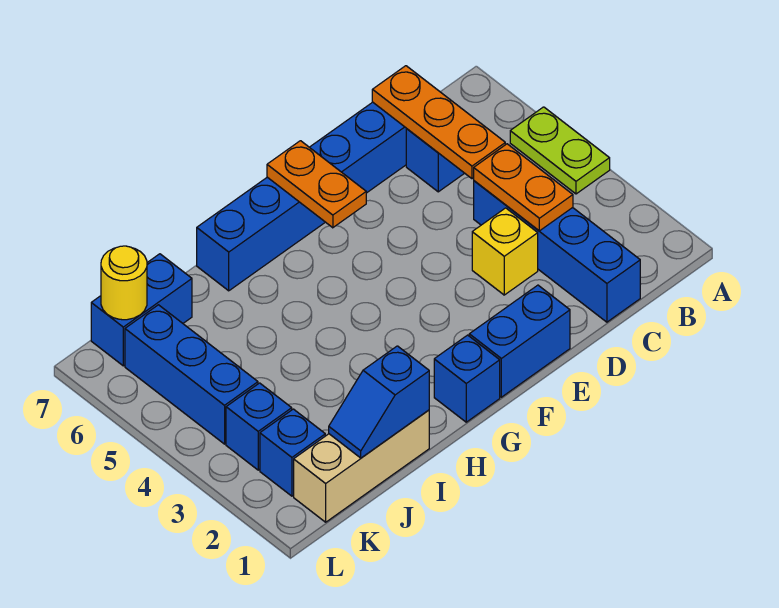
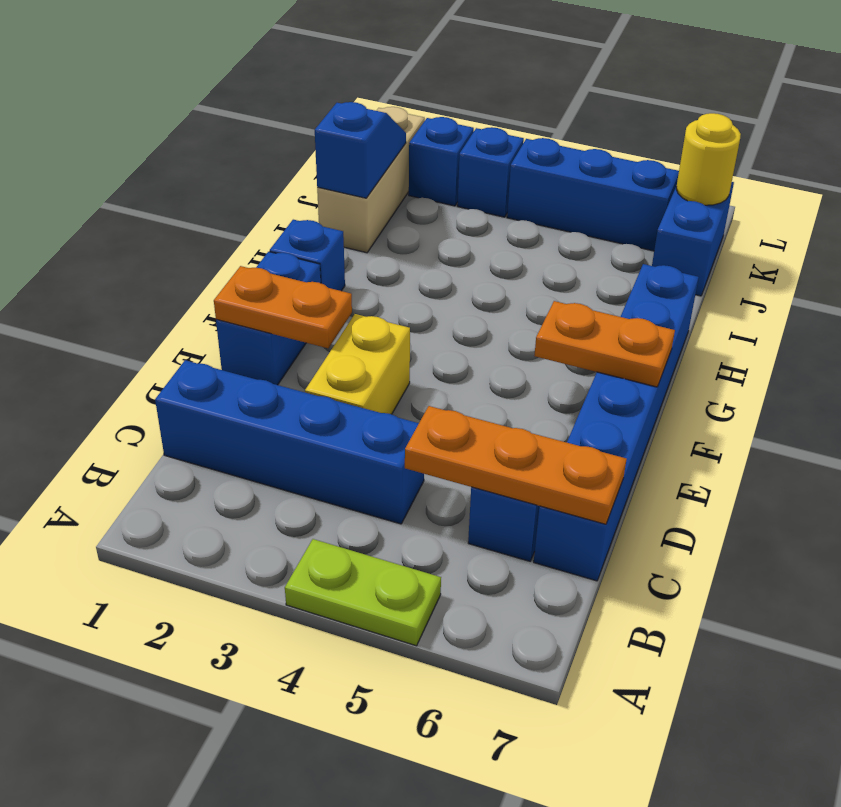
orange plate C3:C4 level 2 -> orange plate E1:E2 level 2
yellow brick D3 level 1 -> yellow brick D3:E3 level 1

